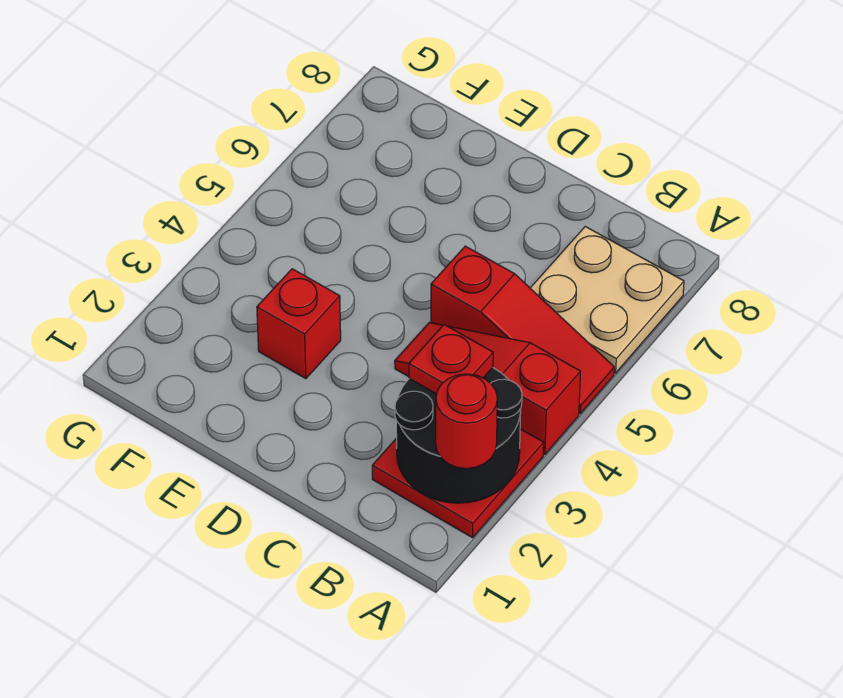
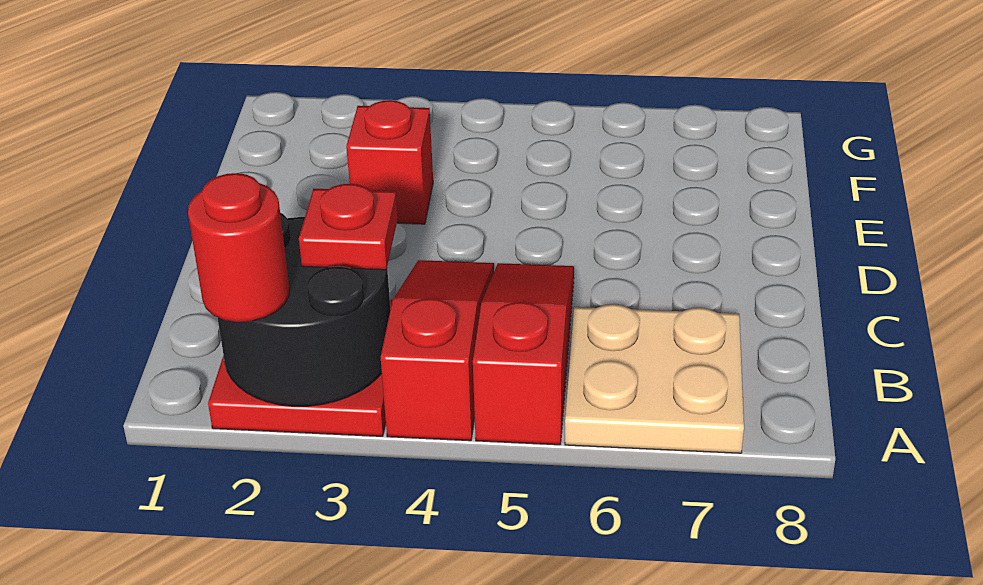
red slope A5:C5 level 1 top C -> red slope A5:C5 level 1 top A

